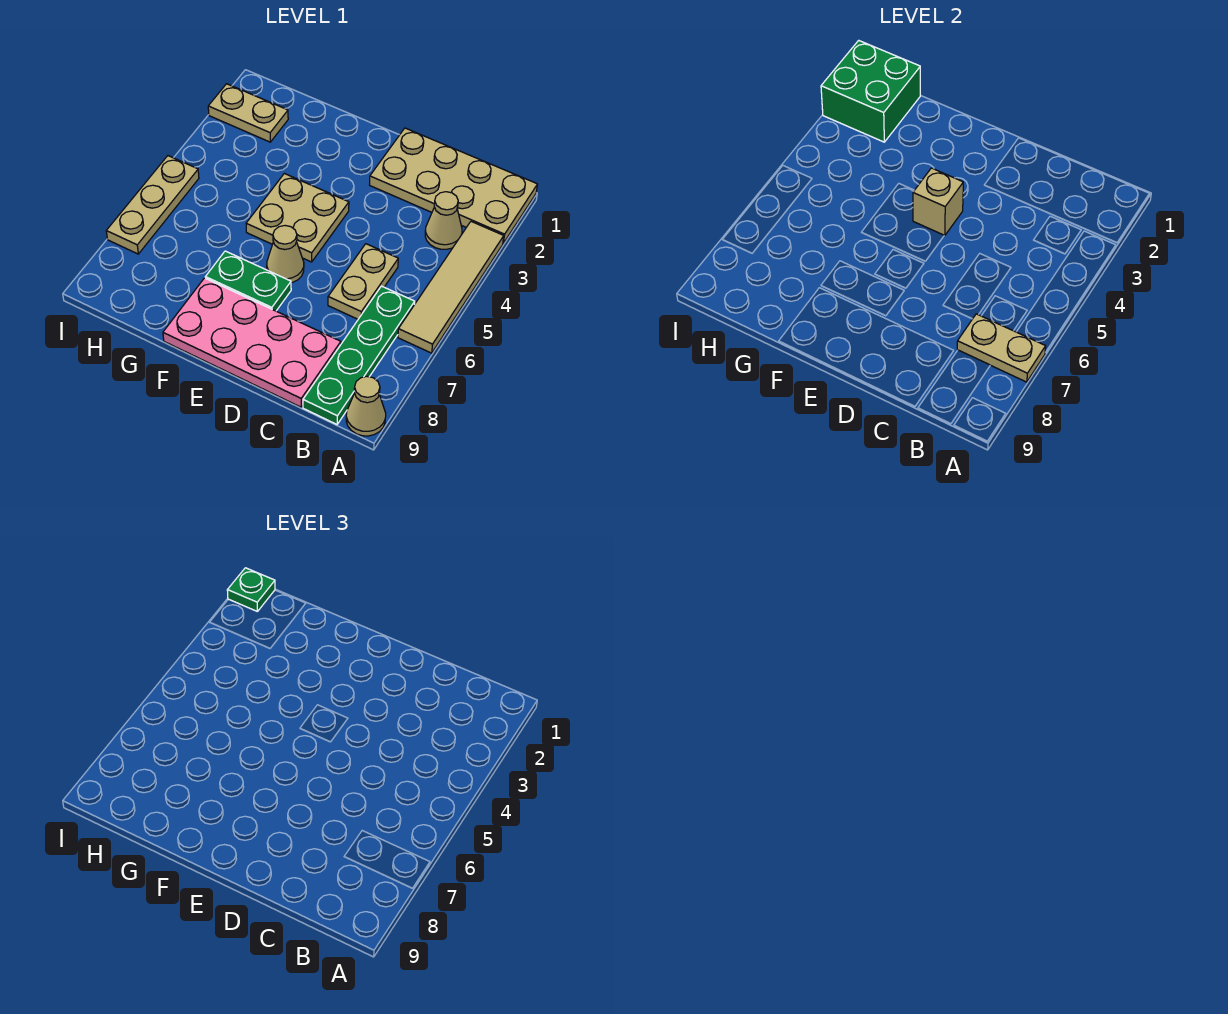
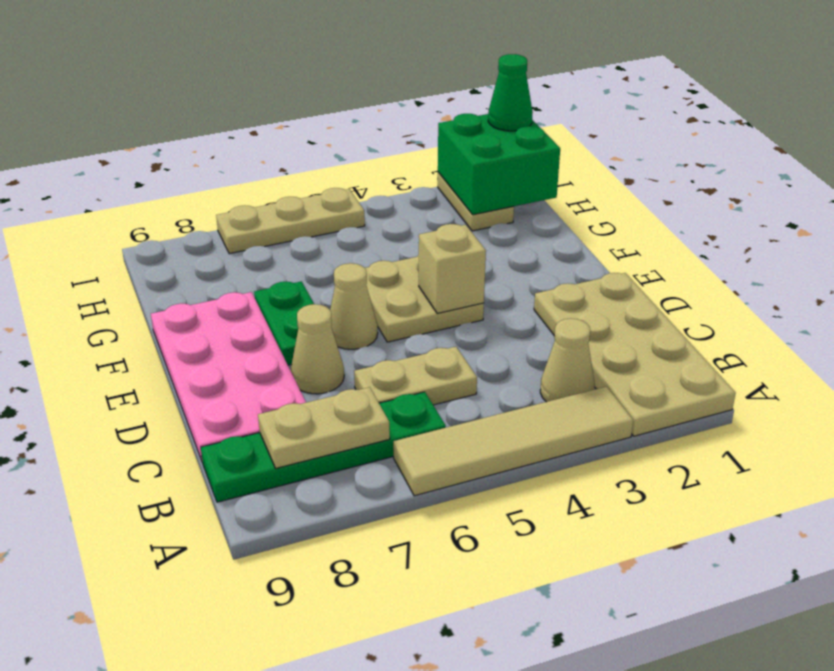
tan plate A7:B7 level 2 -> tan plate B7:B8 level 2
tan cone A9 level 1 -> tan cone D7 level 1
green plate I1 level 3 -> green cone I1 level 3

